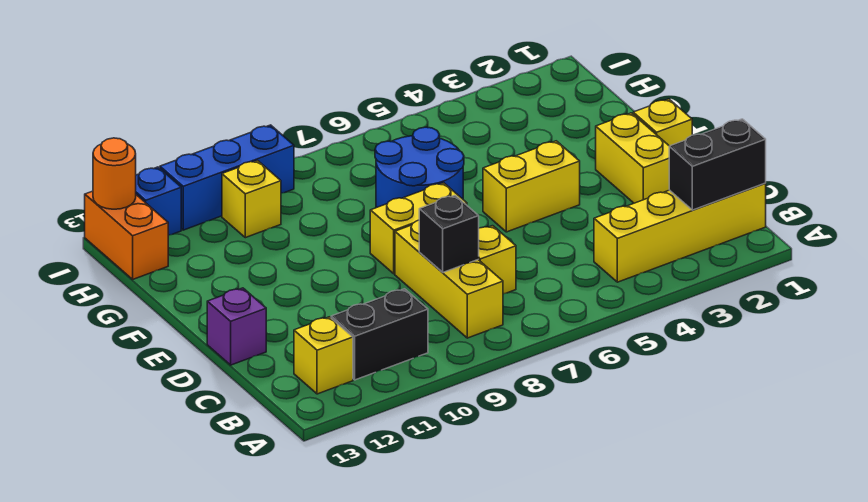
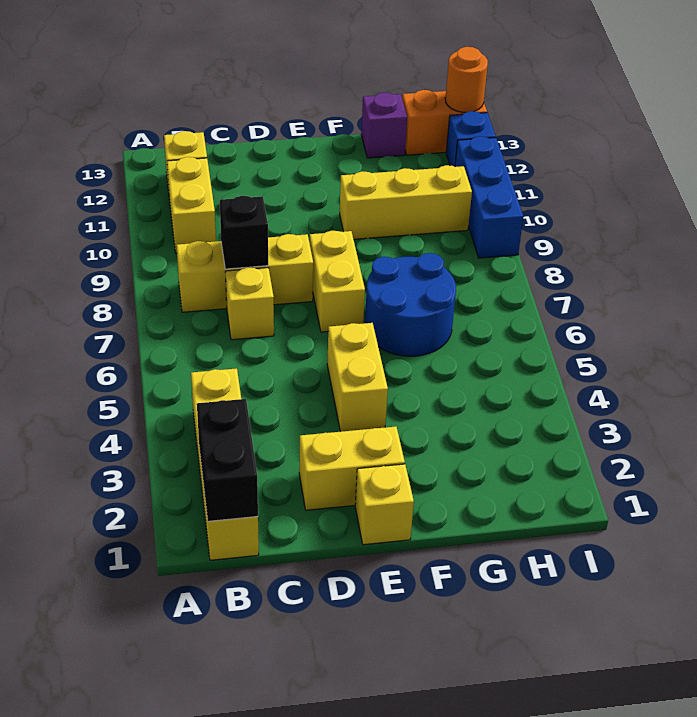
black brick B10:B11 level 1 -> yellow brick B10:B11 level 1
purple brick D13 level 1 -> purple brick G13 level 1
yellow brick H10 level 1 -> yellow brick F10:H10 level 1

